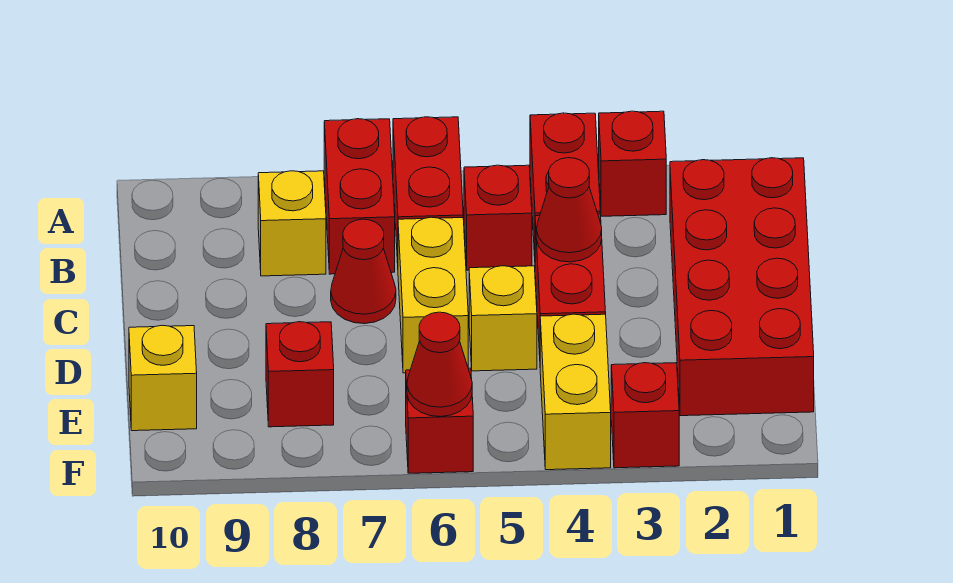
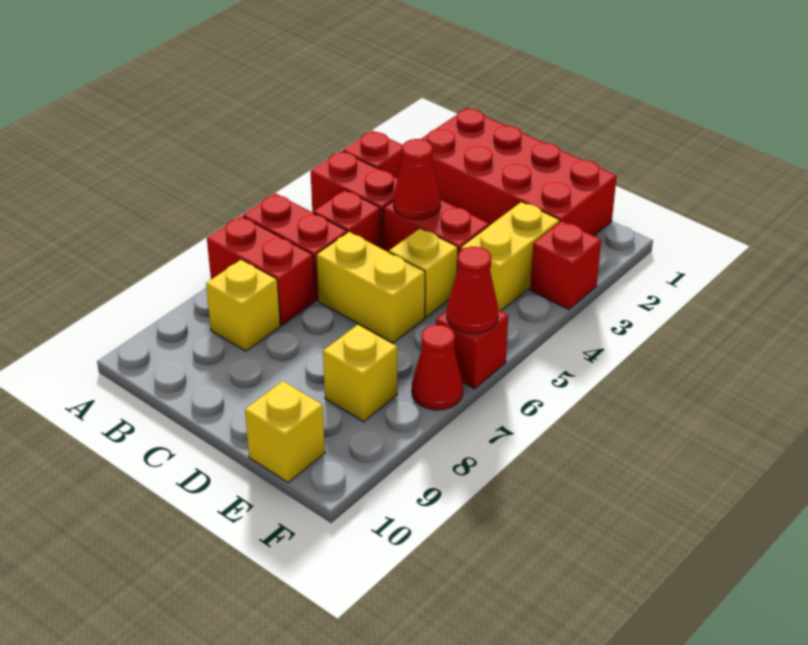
red cone C7 level 1 -> red cone F7 level 1
yellow brick E4:F4 level 1 -> yellow brick E3:E4 level 1
red brick E8 level 1 -> yellow brick E8 level 1

